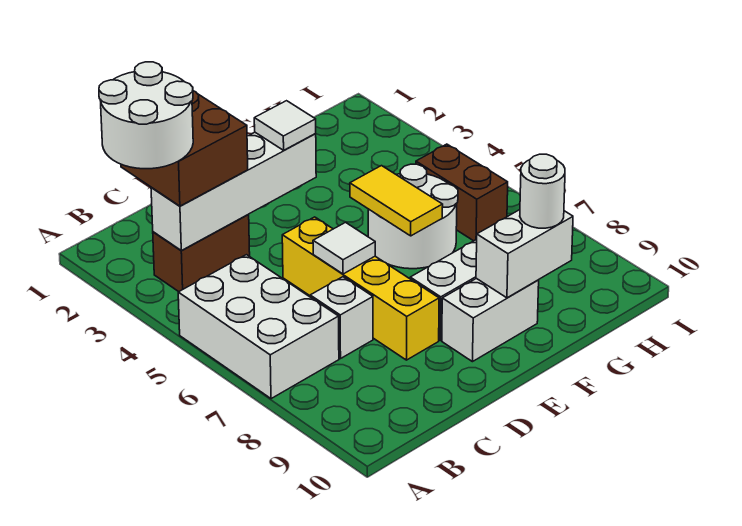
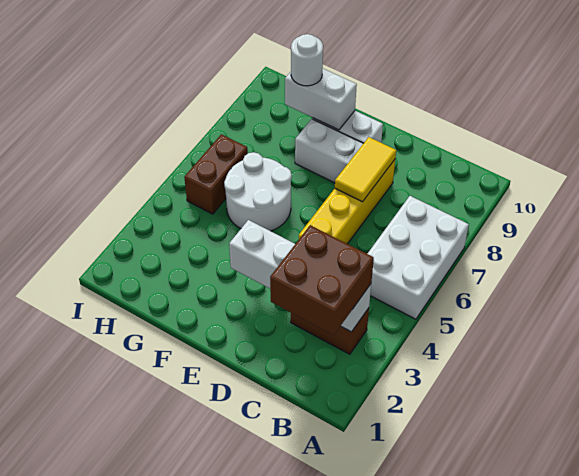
white round brick A2:B3 level 4 -> none
white brick C7 level 1 -> none
white tile D6 level 2 -> none
white tile E3 level 3 -> none
yellow tile F5:F6 level 2 -> yellow tile D7:D8 level 2

